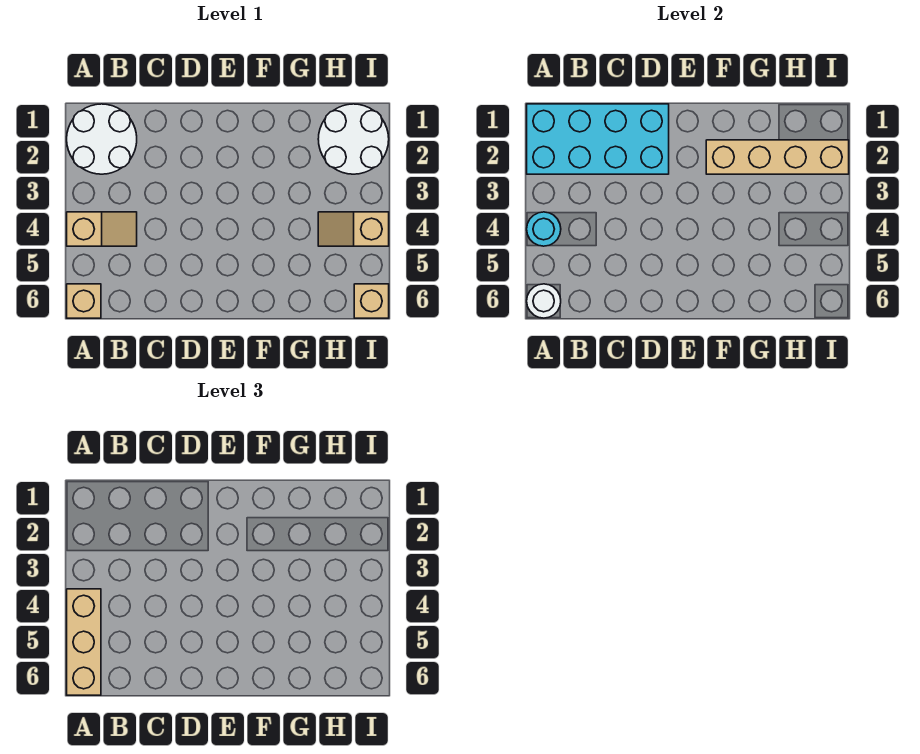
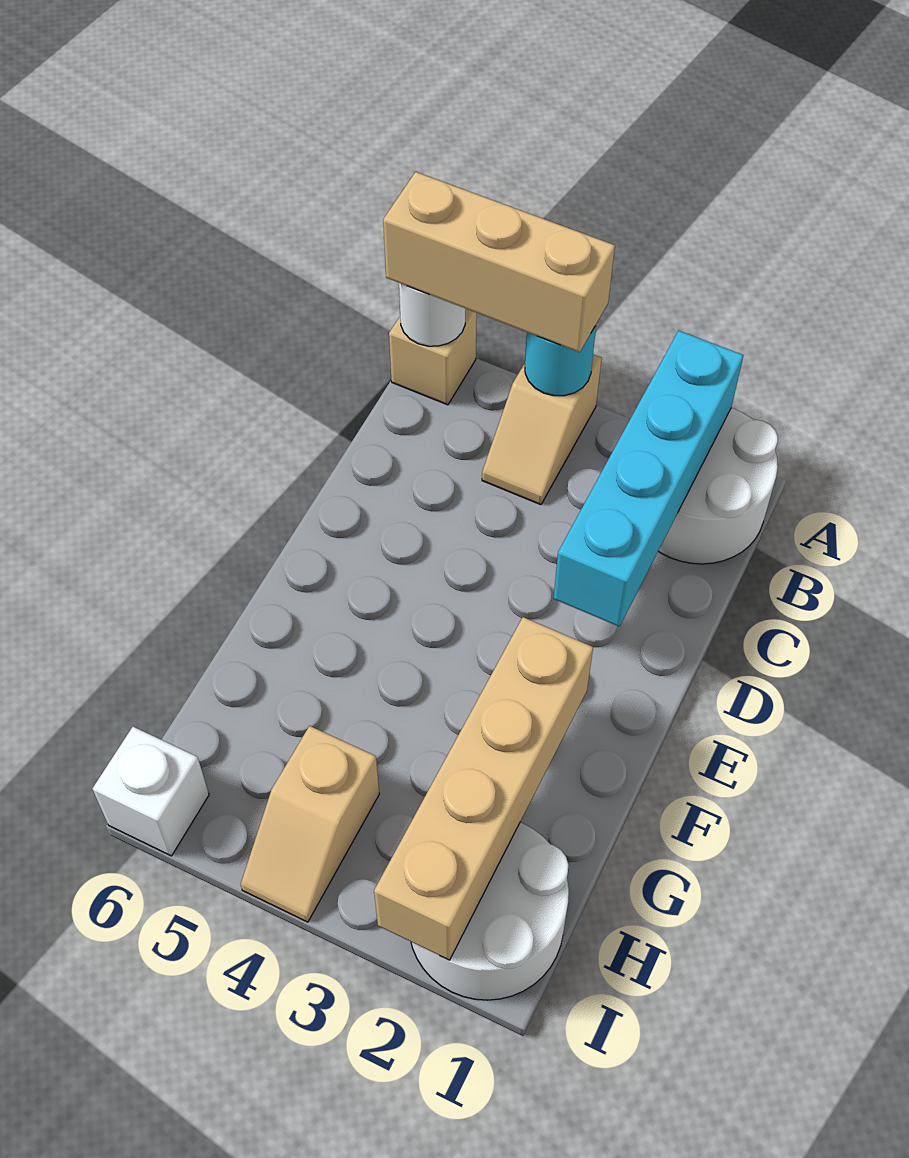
cyan brick A1:D2 level 2 -> cyan brick A2:D2 level 2
tan slope H4:I4 level 1 top I -> tan slope H4:I4 level 1 top H
tan brick I6 level 1 -> white brick I6 level 1

